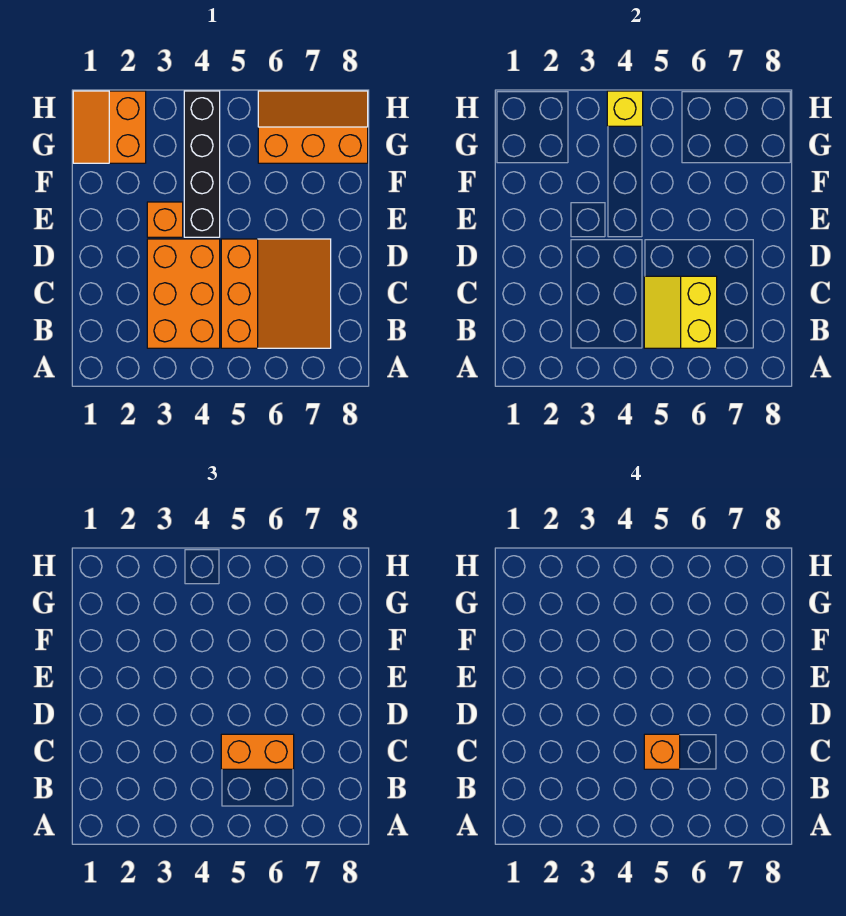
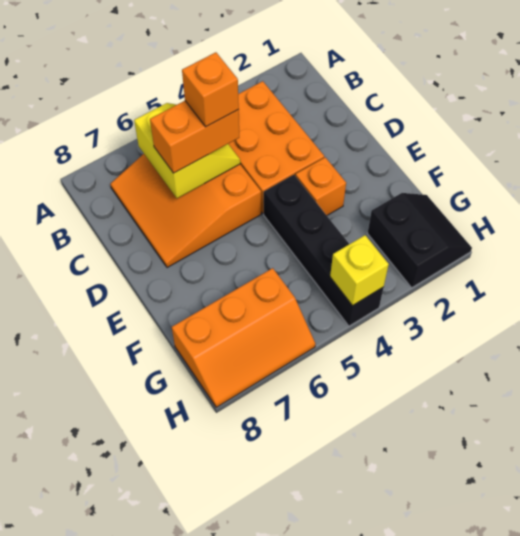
orange slope G1:H2 level 1 top 2 -> black slope G1:H2 level 1 top 2

